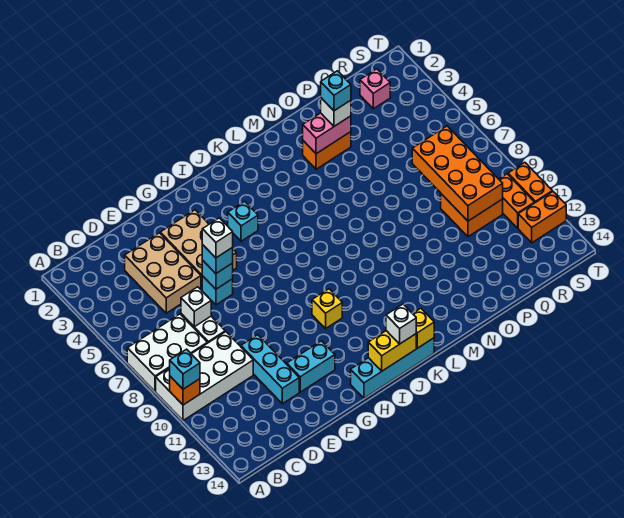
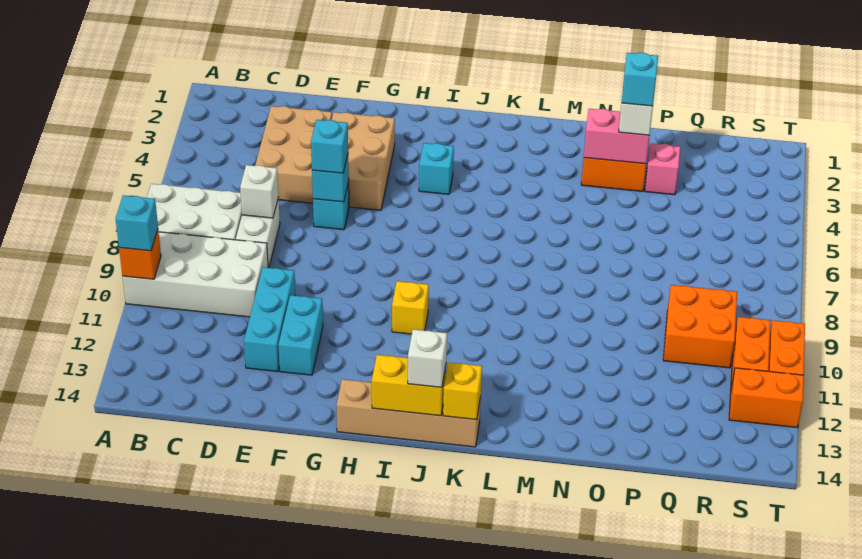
white brick F6 level 4 -> none
cyan brick F12:G12 level 1 -> cyan brick F11:F12 level 1
cyan brick H14:K14 level 1 -> tan brick H14:K14 level 1
orange brick Q7:R10 level 2 -> none
pink brick R2 level 1 -> pink brick P3 level 1

